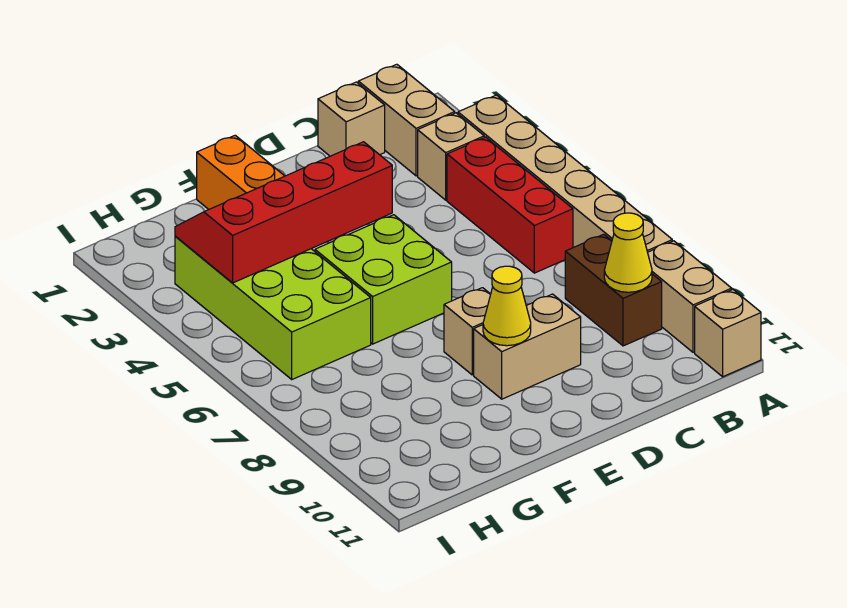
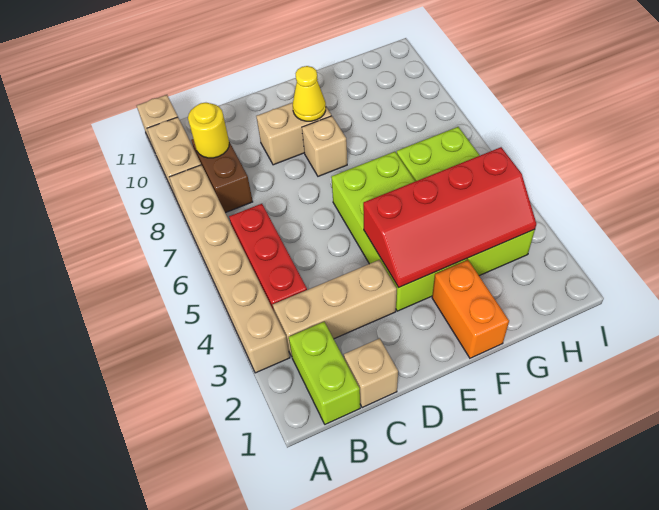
tan brick B1:B2 level 1 -> lime brick B1:B2 level 1
tan brick B3 level 1 -> tan brick B3:D3 level 1
yellow cone B9 level 2 -> yellow round brick B9 level 2
lime brick E5:F6 level 1 -> lime brick E3:F6 level 1

